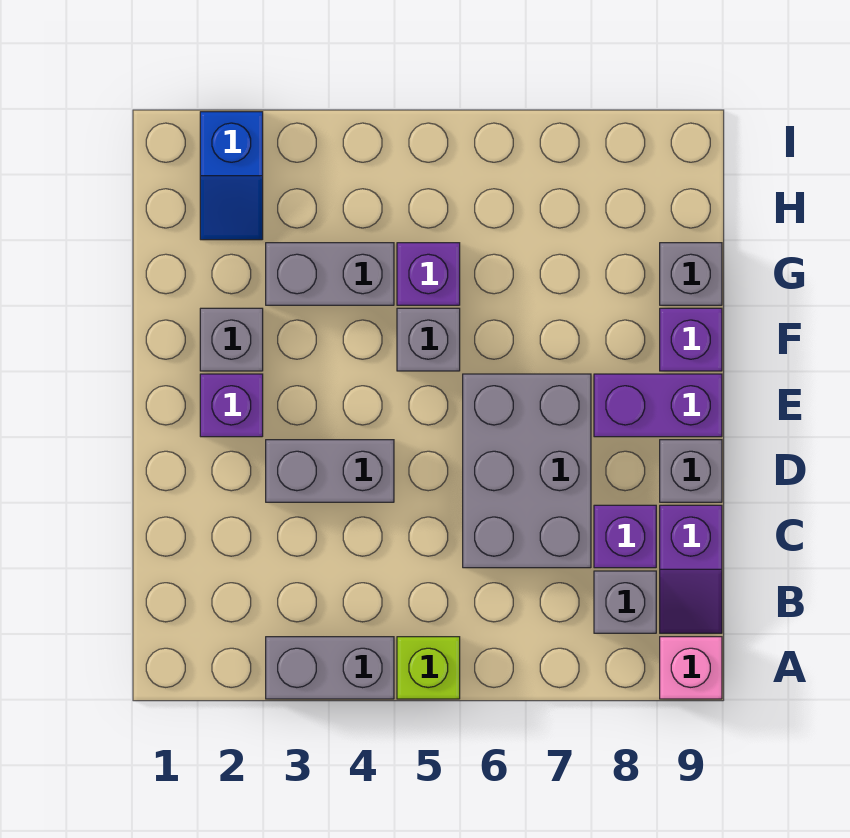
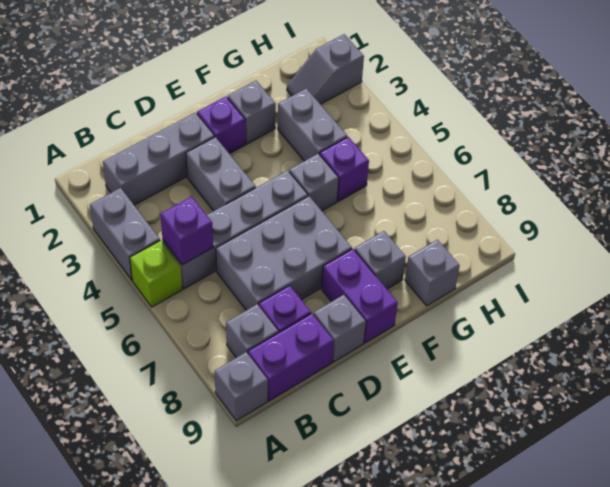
pink brick A9 level 1 -> grey brick A9 level 1
none -> grey brick B2:D2 level 1
none -> grey brick B5:E5 level 1
purple slope B9:C9 level 1 top C -> purple brick B9:C9 level 1
none -> grey brick F8 level 1
purple brick F9 level 1 -> purple brick B5 level 2
blue slope H2:I2 level 1 top I -> grey slope H2:I2 level 1 top I

